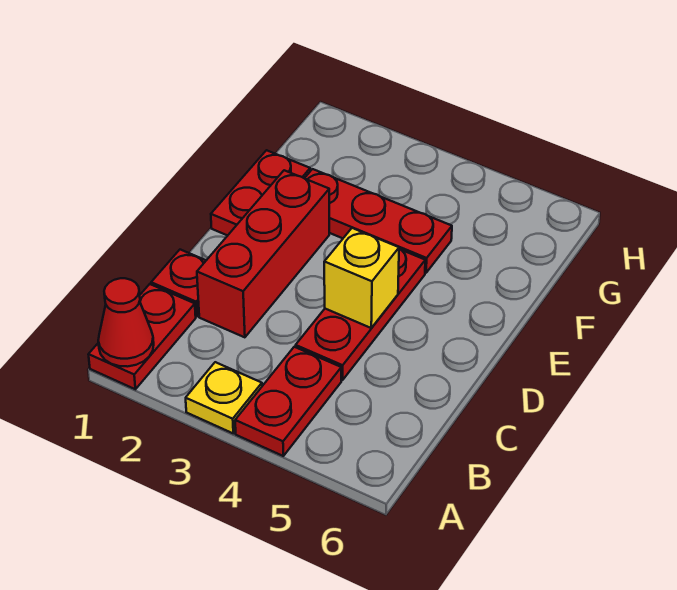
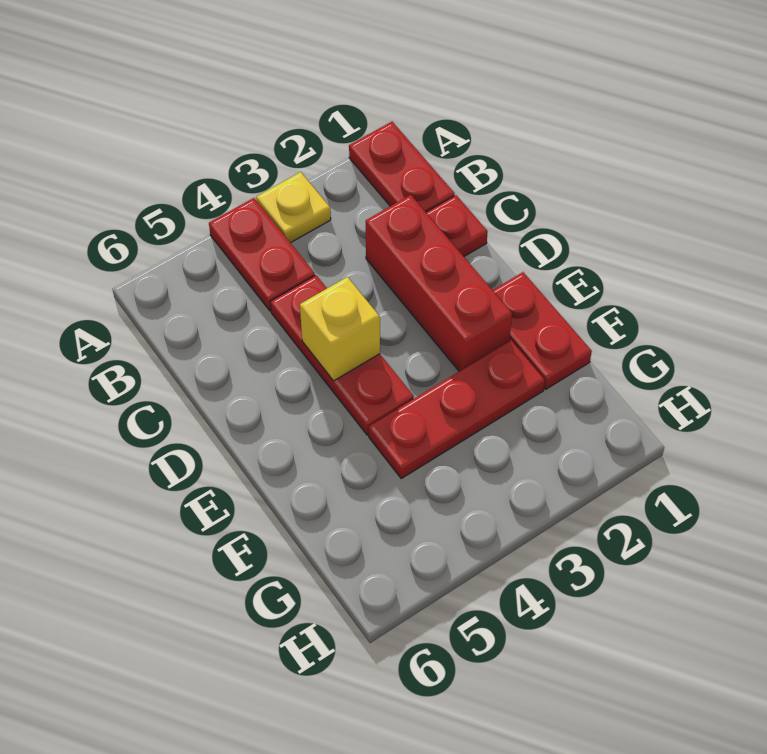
red cone A1 level 2 -> none

